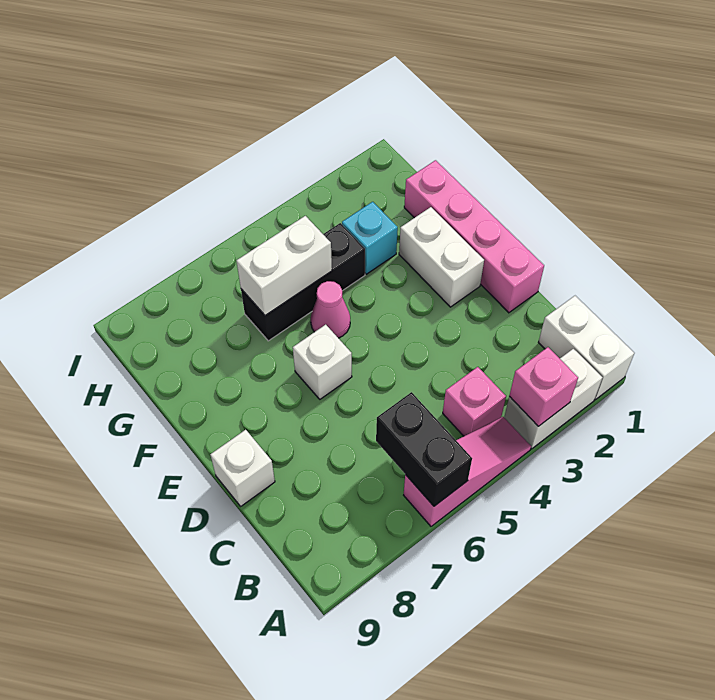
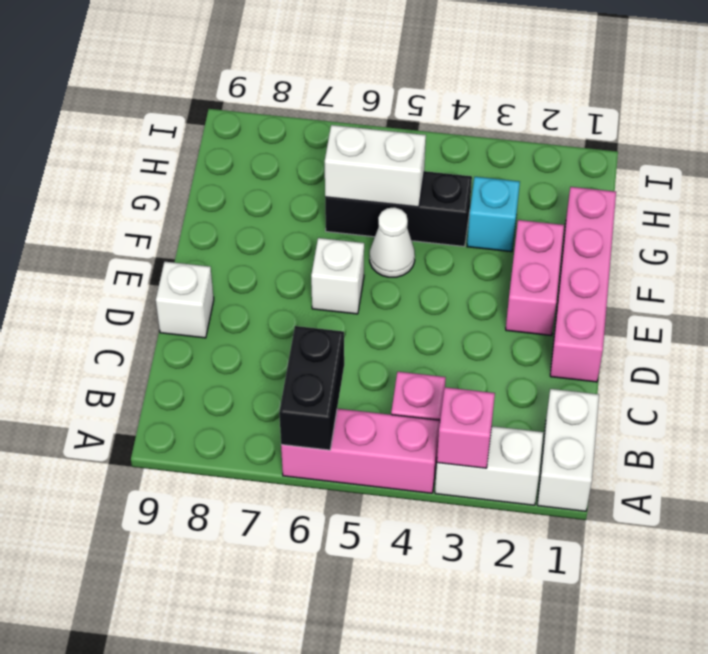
pink slope A4:A6 level 1 top 6 -> pink brick A4:A6 level 1
white brick E2:F2 level 1 -> pink brick E2:F2 level 1
pink cone F5 level 1 -> white cone F5 level 1

